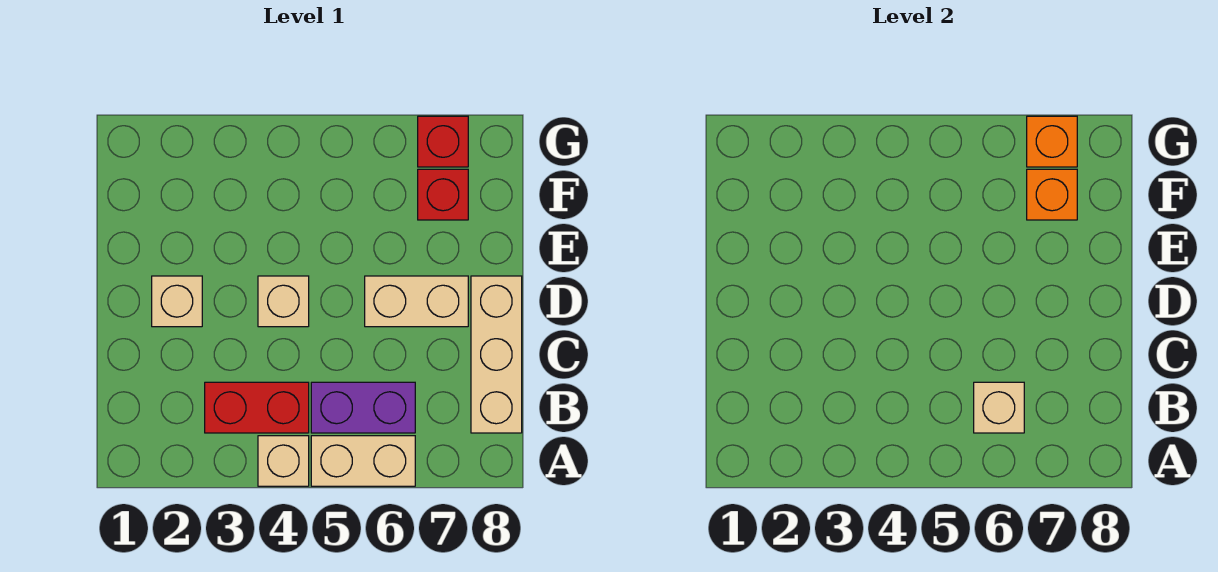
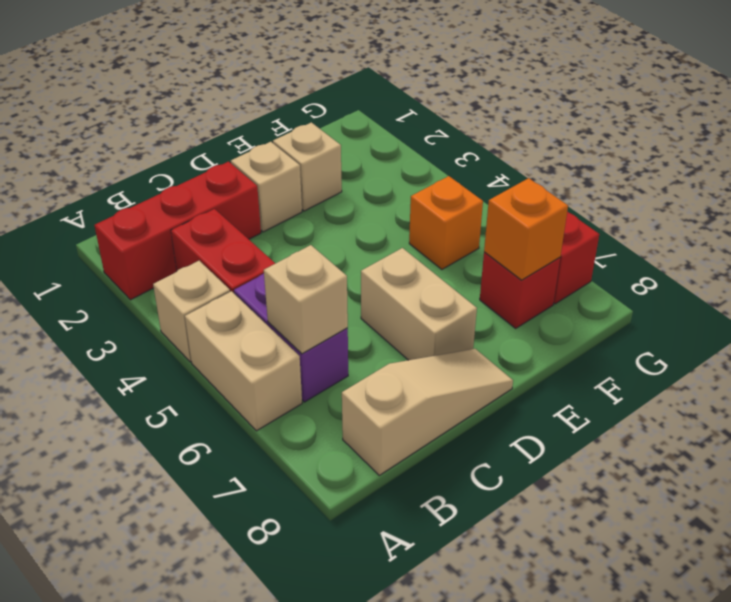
none -> red brick A2:C2 level 1
tan brick B8:D8 level 1 -> tan slope B8:D8 level 1 top B
tan brick D4 level 1 -> tan brick E2 level 1
orange brick G7 level 2 -> orange brick F5 level 1

